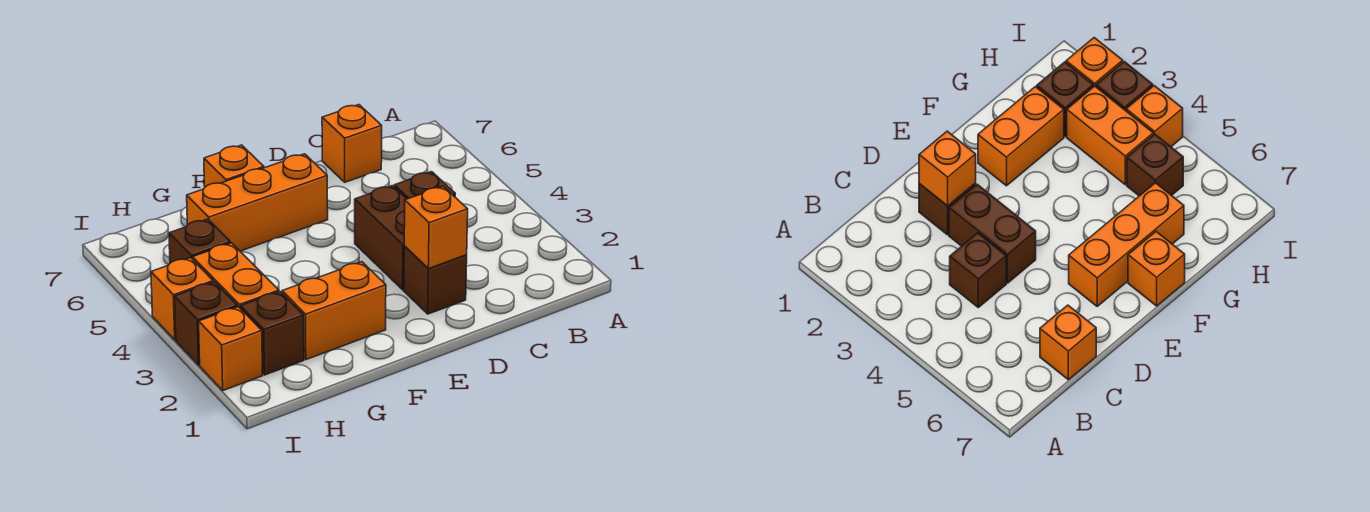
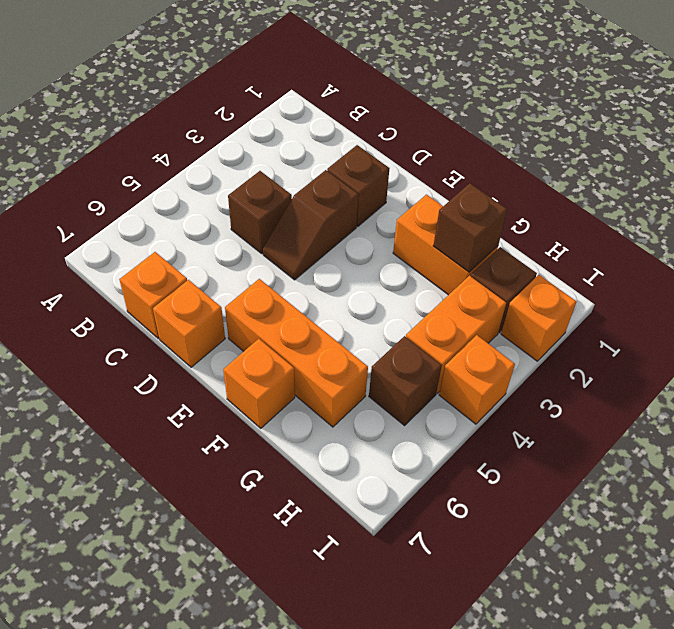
orange brick D2 level 2 -> orange brick D7 level 1
brown brick D3:D4 level 1 -> brown slope D3:D4 level 1 top 3
brown brick I3 level 1 -> brown brick G2 level 2

